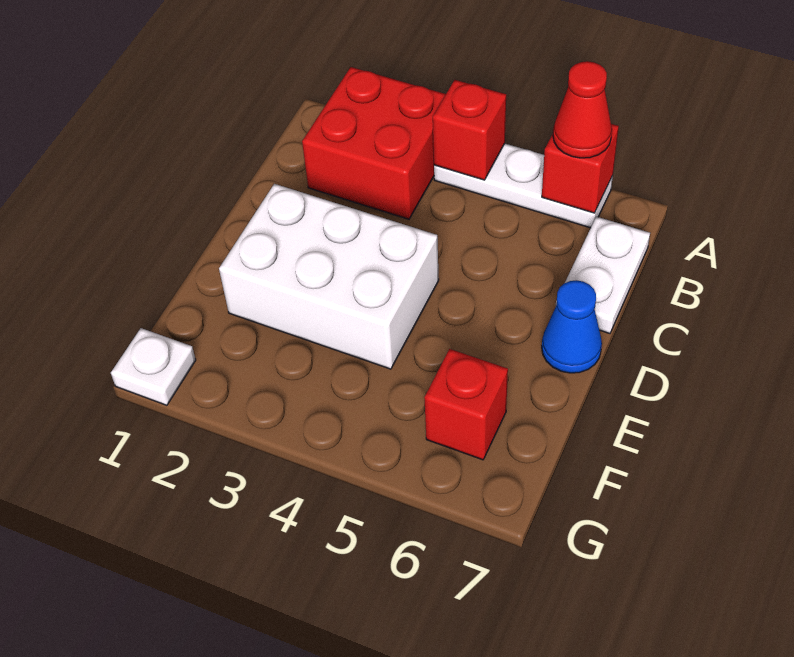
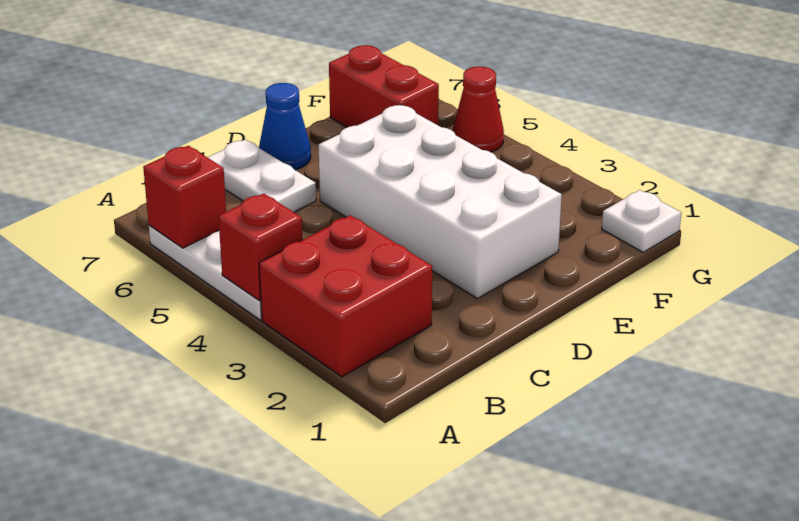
red cone A6 level 3 -> red cone G5 level 1
white plate B7:C7 level 1 -> white plate C6:C7 level 1
white brick D2:E4 level 1 -> white brick D2:E5 level 1
red brick F6 level 1 -> red brick F6:F7 level 1

